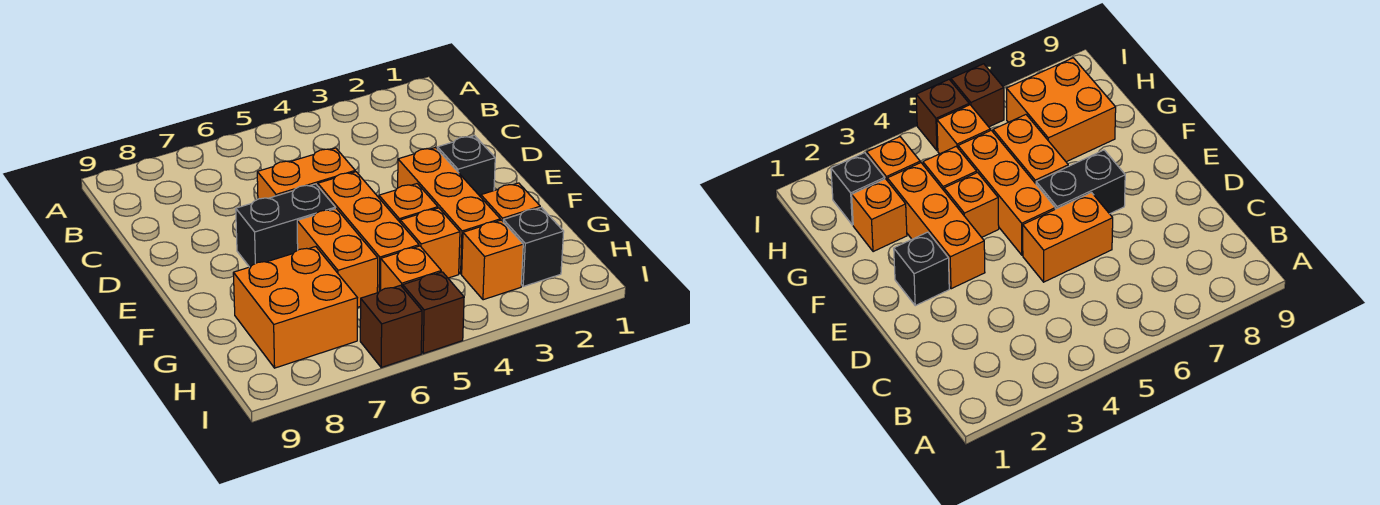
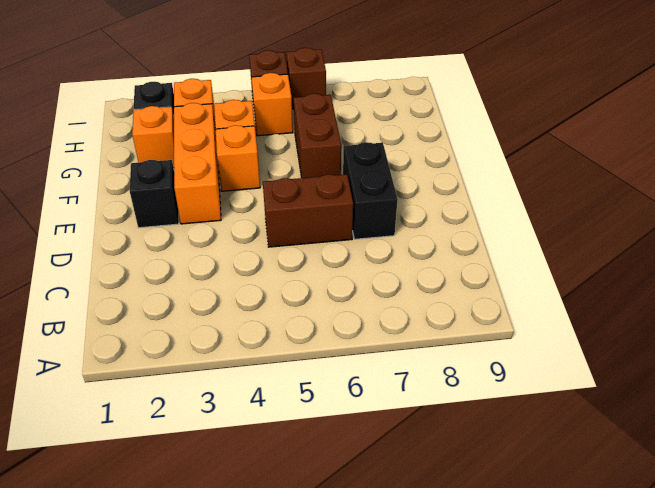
orange brick D5:D6 level 1 -> brown brick D5:D6 level 1
orange brick E5:G5 level 1 -> none
black brick E6:E7 level 1 -> black brick D7:E7 level 1
orange brick F6:G6 level 1 -> brown brick F6:G6 level 1
orange brick G7:H8 level 1 -> none

